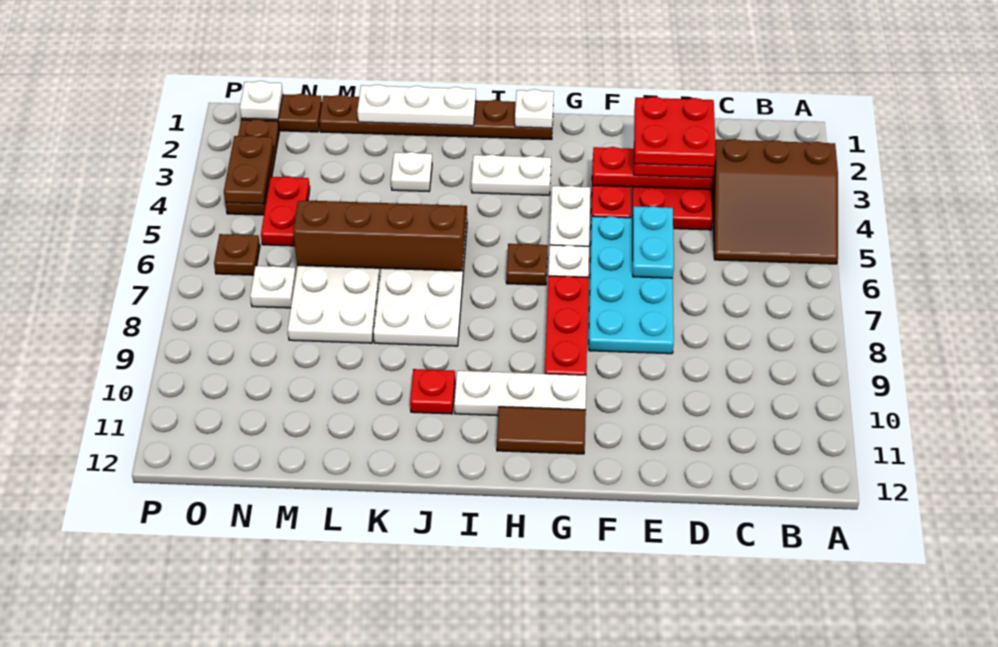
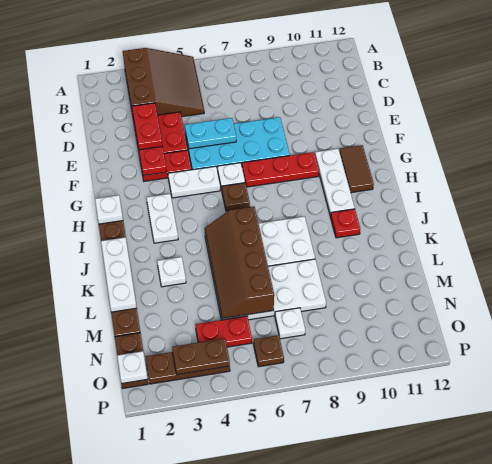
red plate D2:E3 level 4 -> none

